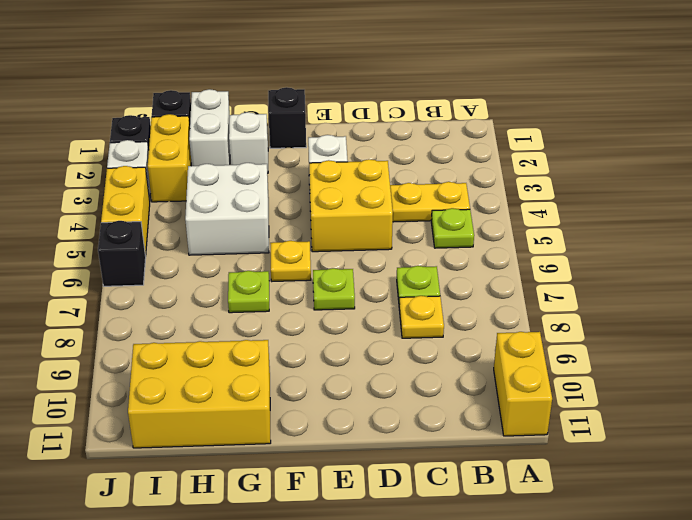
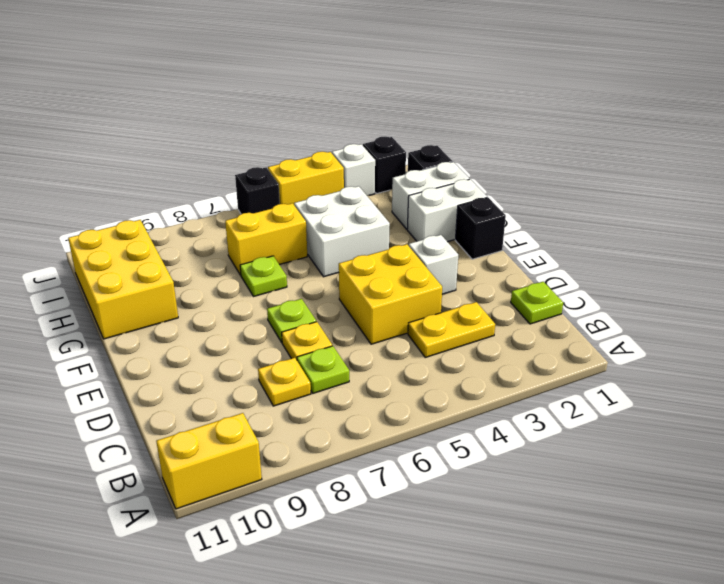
yellow plate B4:C4 level 1 -> yellow plate C3:C4 level 1
lime plate B5 level 1 -> lime plate C1 level 1
yellow plate F6 level 1 -> yellow plate D7 level 1
white brick G2 level 1 -> white brick G1:G2 level 1
yellow brick I2:I3 level 1 -> yellow brick H6:H7 level 1

